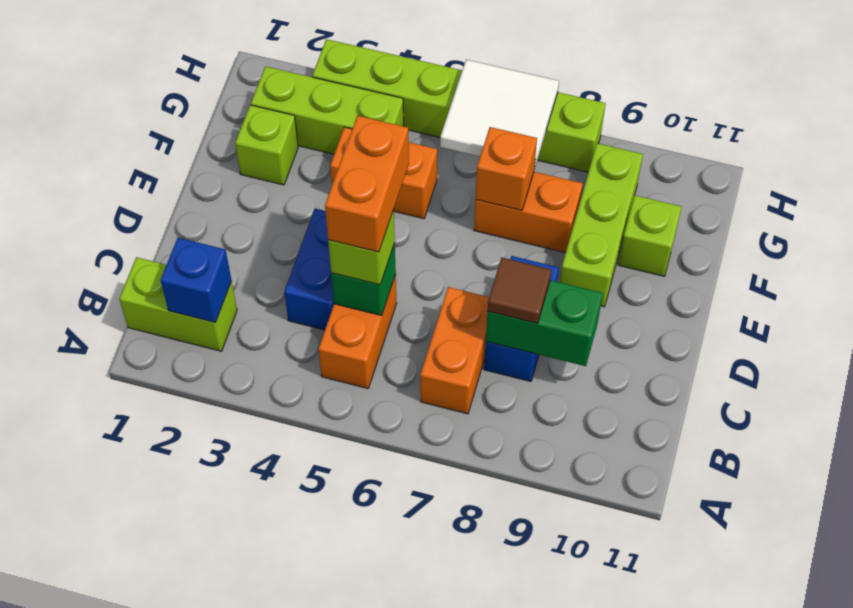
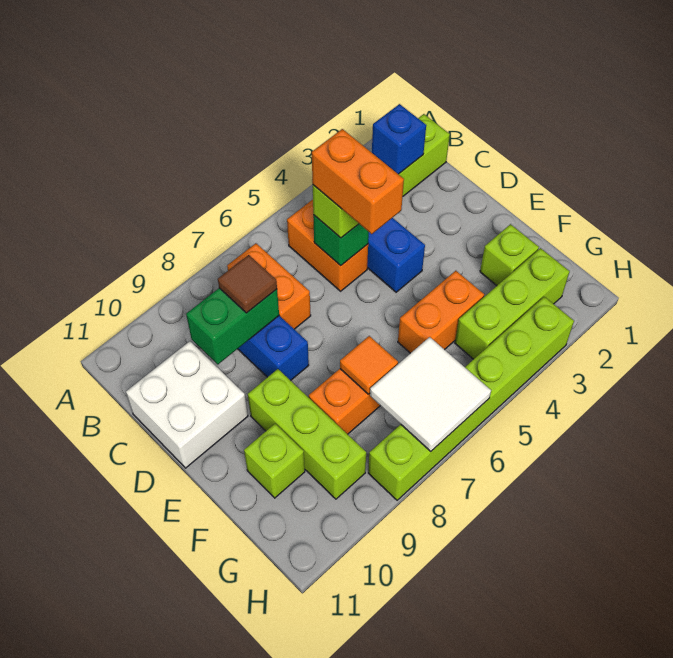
none -> white brick C10:D11 level 1
orange brick F7 level 2 -> orange tile F7 level 2

